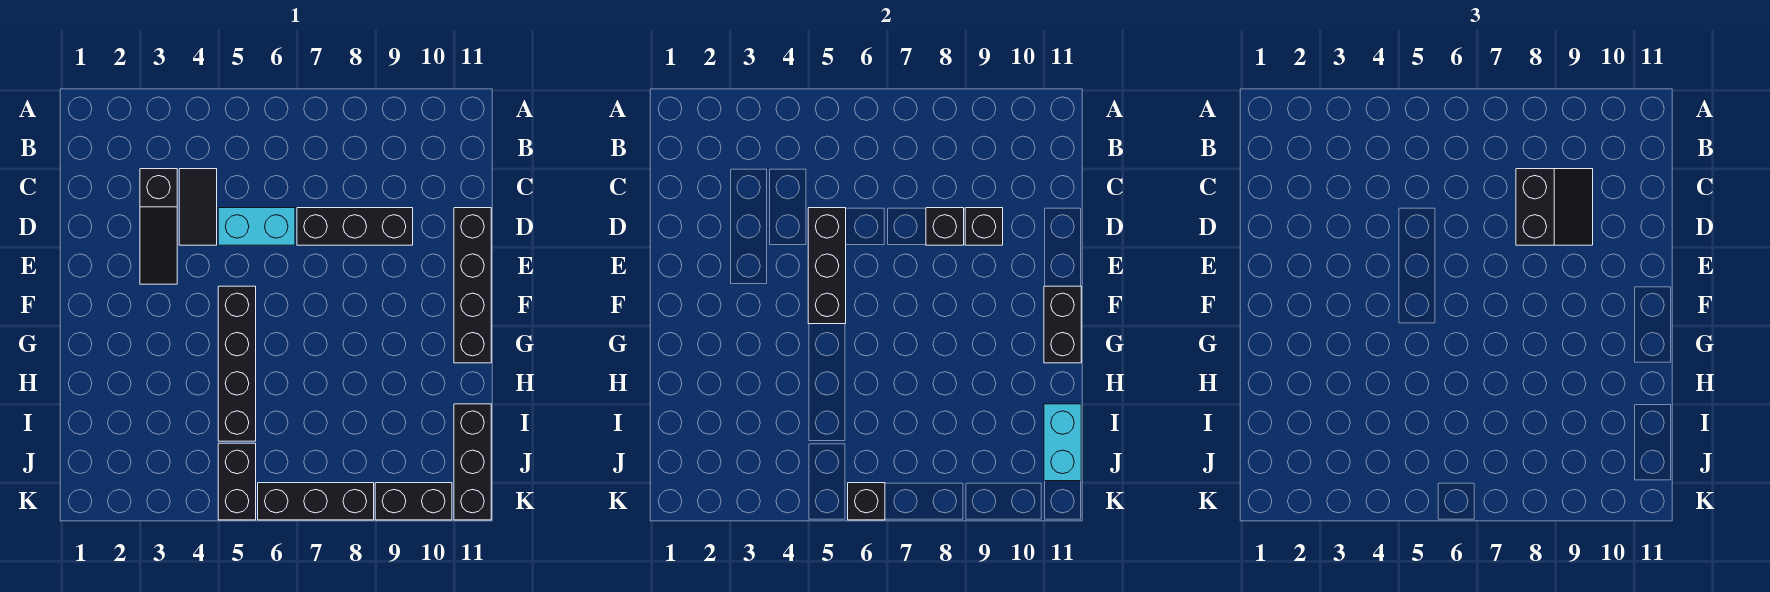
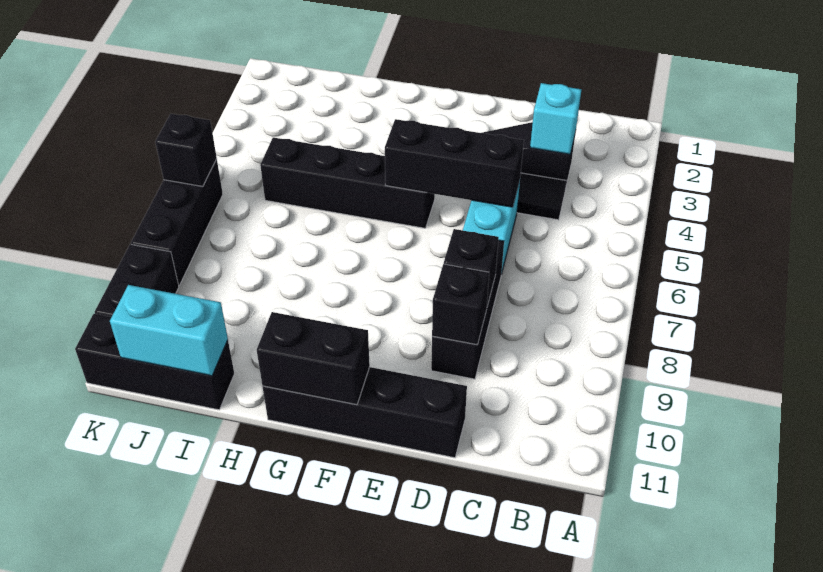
none -> cyan brick C3 level 2
black slope C8:D9 level 3 top 8 -> none
black brick J5:K5 level 1 -> none

